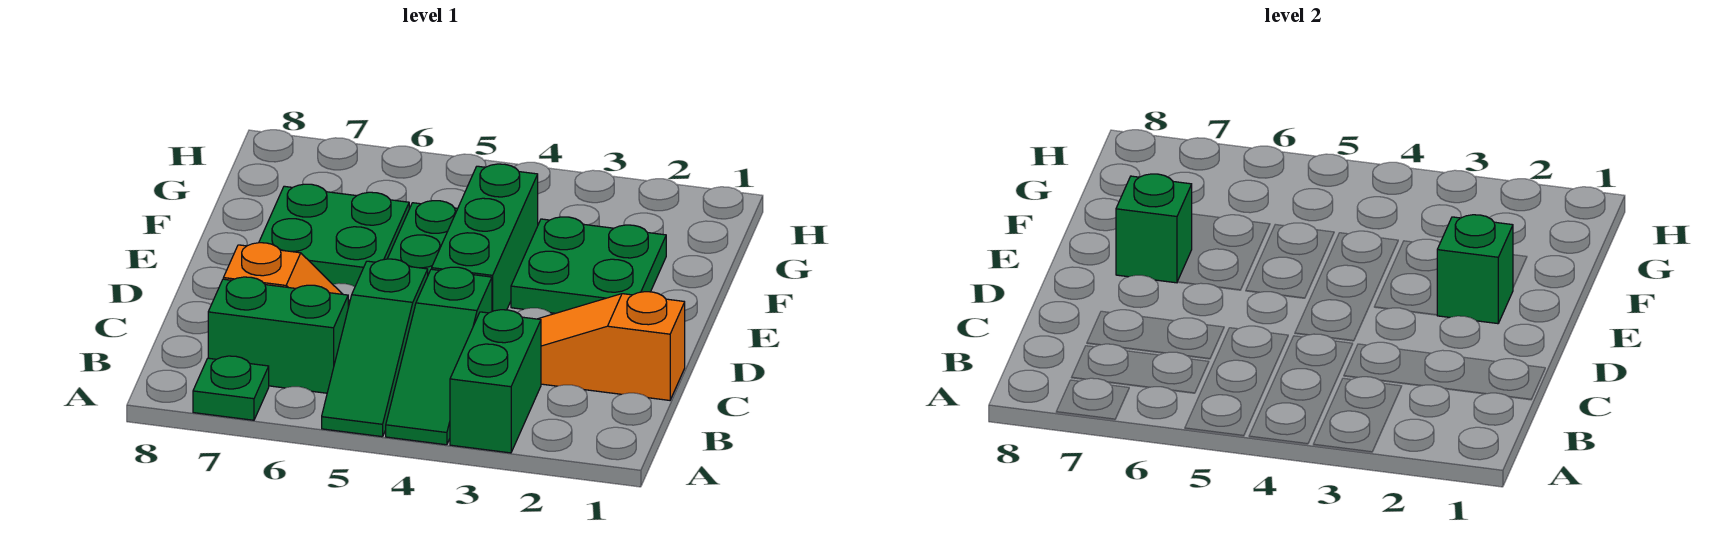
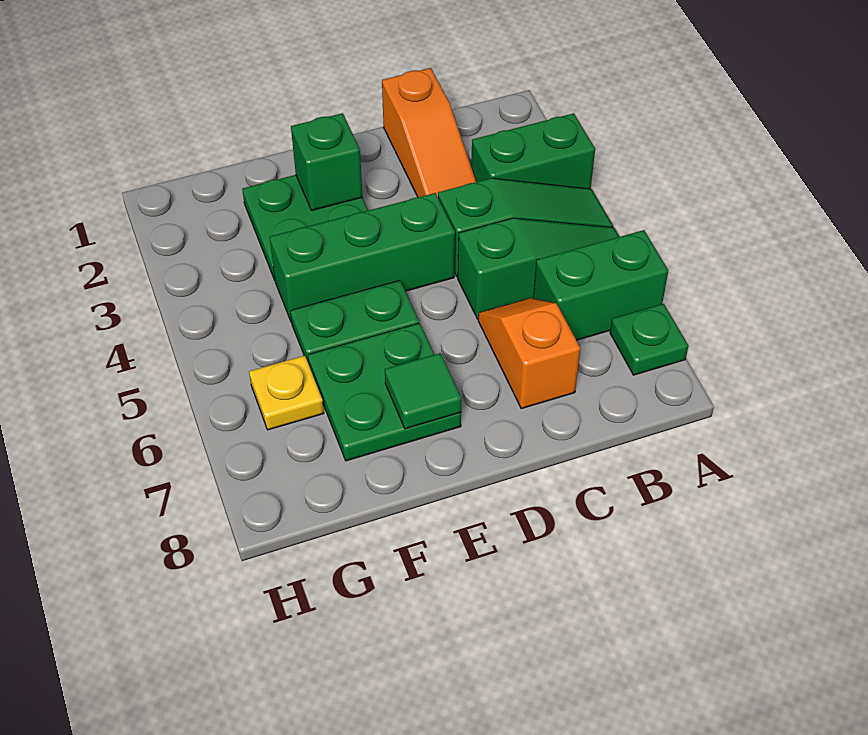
green brick B6:B7 level 1 -> green brick A6:B6 level 1
green brick E7 level 2 -> green tile E7 level 2
none -> yellow plate G6 level 1

